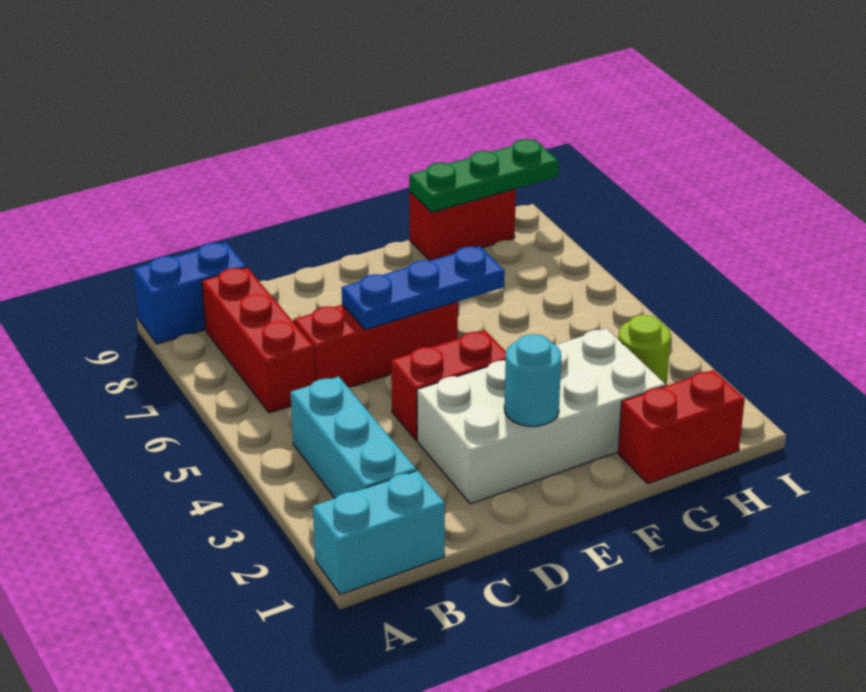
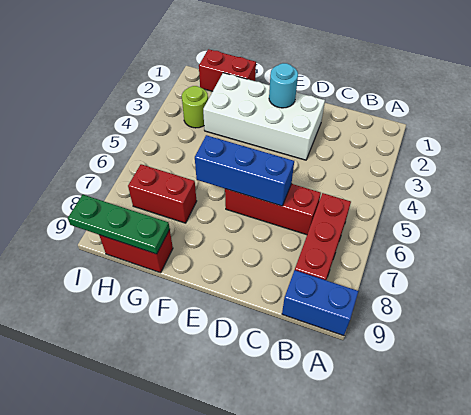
cyan brick A1:B1 level 1 -> none
cyan brick B2:B4 level 1 -> none
red brick D4:E4 level 1 -> red brick G7:H7 level 1
blue plate D6:F6 level 2 -> blue brick D6:F6 level 2

